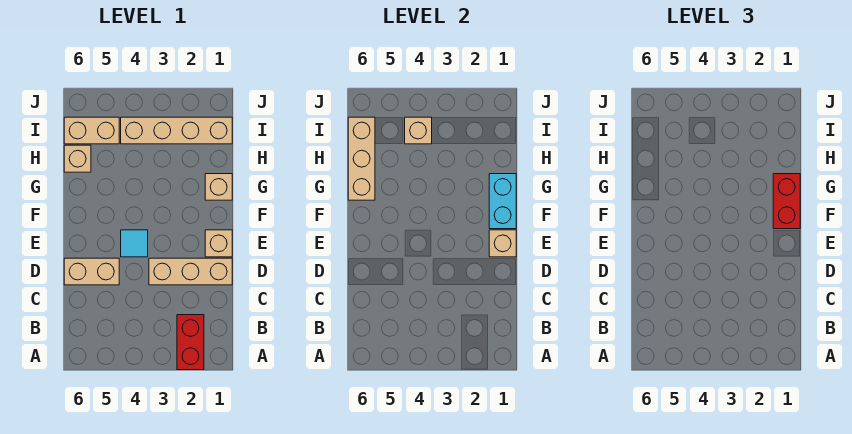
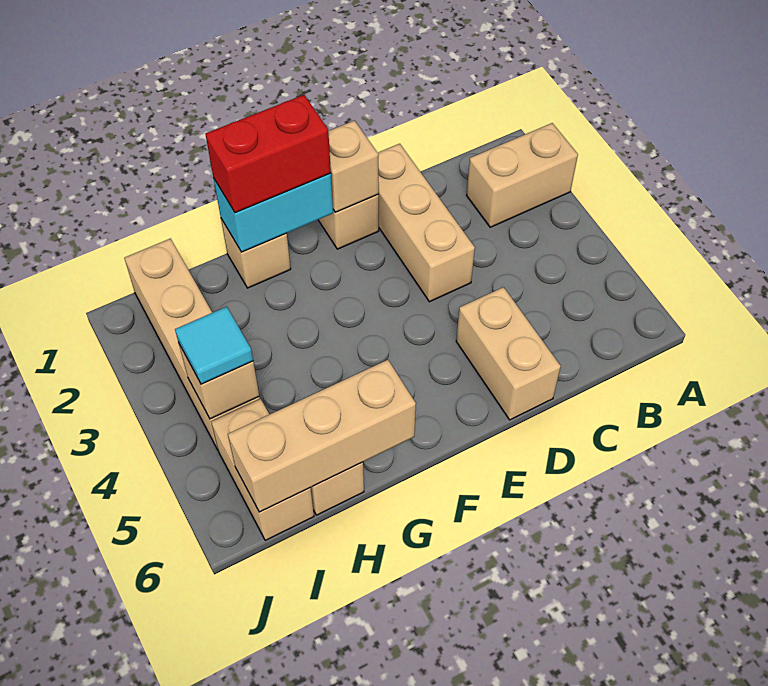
red brick A2:B2 level 1 -> tan brick A2:B2 level 1
cyan tile E4 level 1 -> cyan tile I4 level 3

